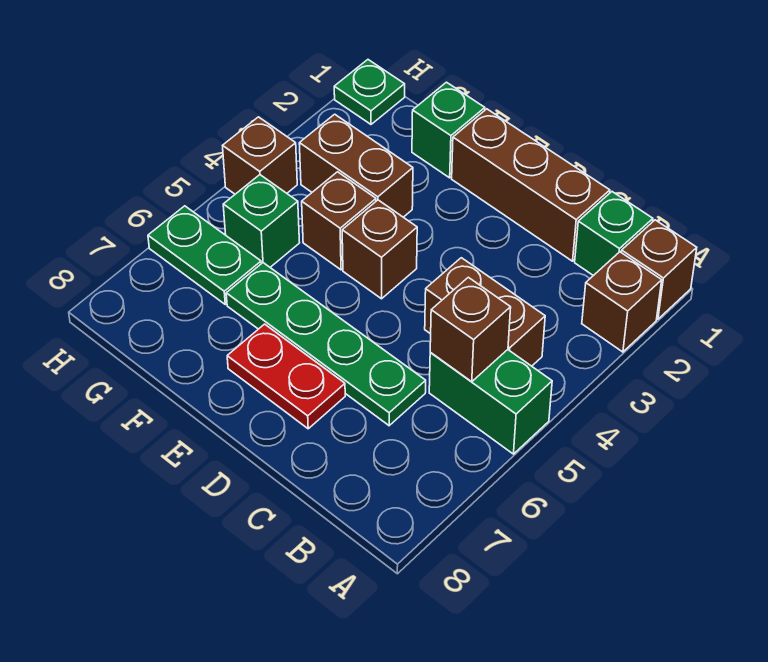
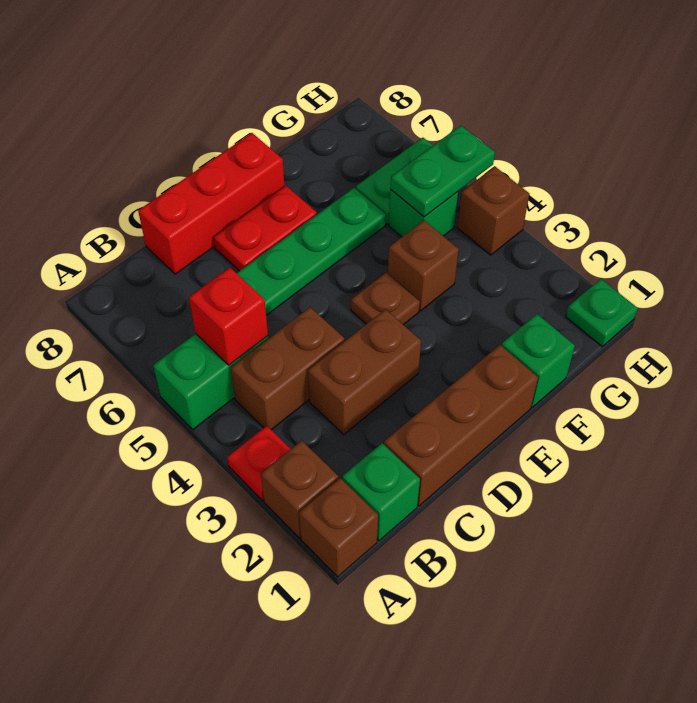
none -> red plate A3 level 1
brown brick B5 level 2 -> red brick B5 level 2
none -> red brick C8:E8 level 1
brown brick E4 level 1 -> brown plate E4 level 1
brown brick F3:G3 level 1 -> brown brick C3:D3 level 1
none -> green plate G5:H5 level 2

